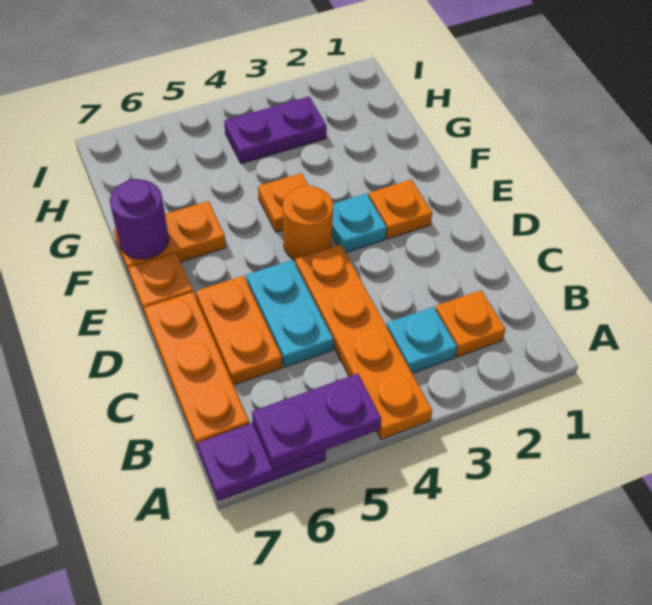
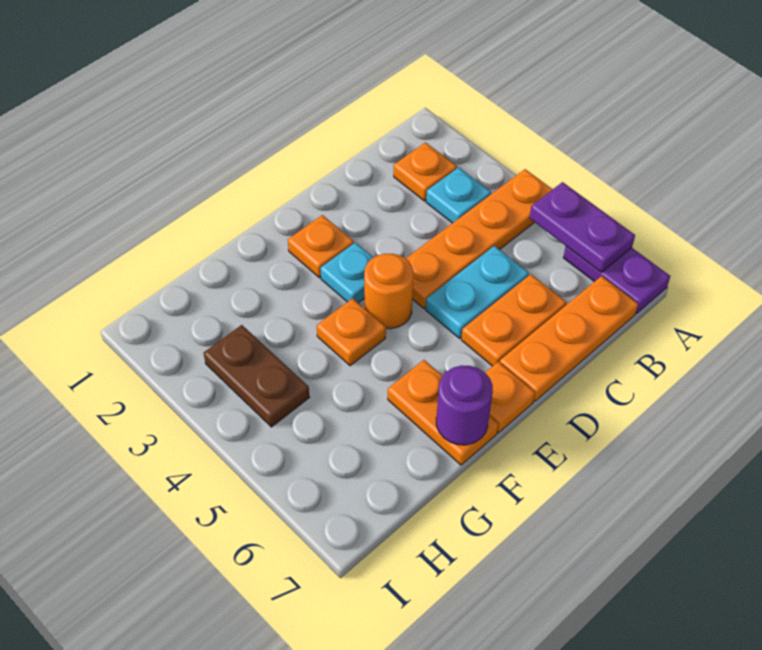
purple plate H3:H4 level 1 -> brown plate H3:H4 level 1

